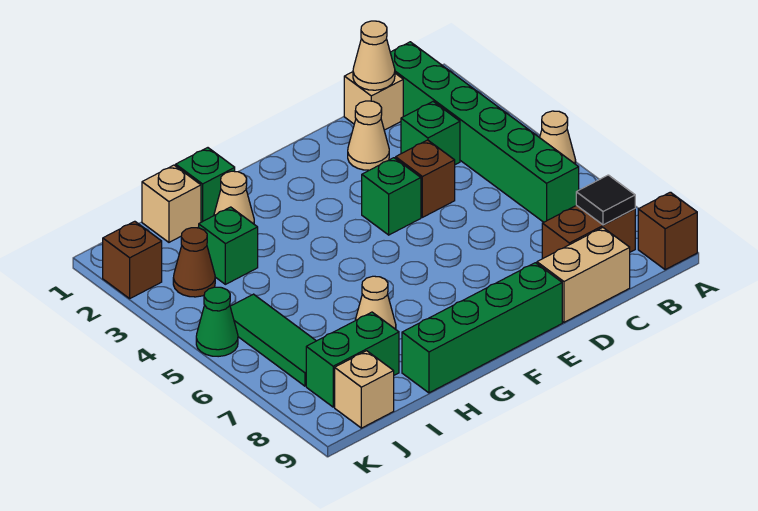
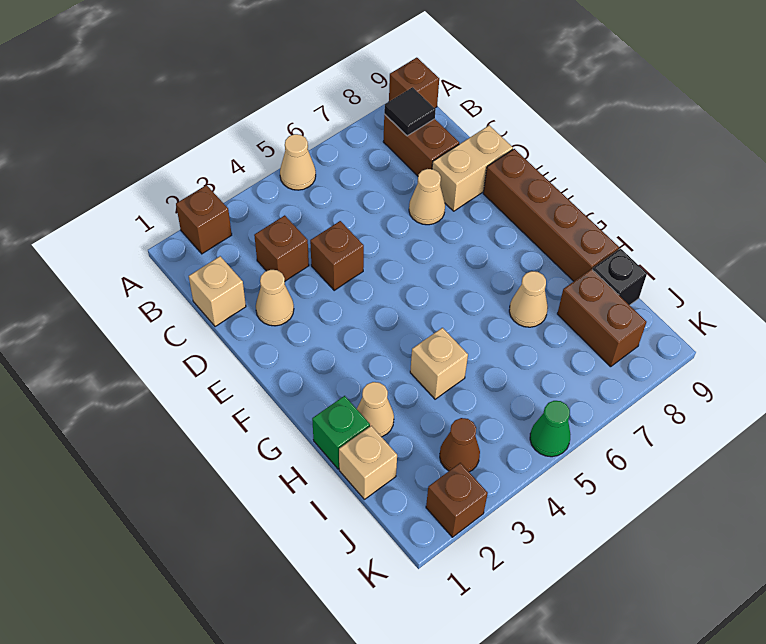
none -> brown brick A2 level 1
green brick B1:B6 level 1 -> none
tan cone C1 level 2 -> tan cone D7 level 1
green brick C3 level 1 -> brown brick C3 level 1
tan brick C9:D9 level 1 -> tan brick D8:D9 level 1
green brick E4 level 1 -> none
green brick E9:H9 level 1 -> brown brick E9:H9 level 1
green brick I3 level 1 -> none
green brick I8:J8 level 1 -> brown brick I8:J8 level 1
none -> black brick I9 level 1
green tile J5:J7 level 1 -> none
tan brick J9 level 1 -> tan brick H4 level 1

